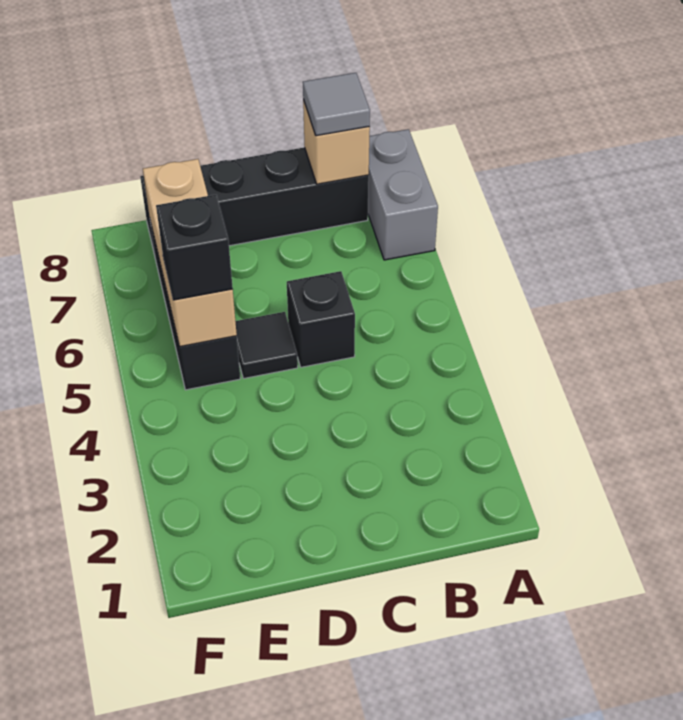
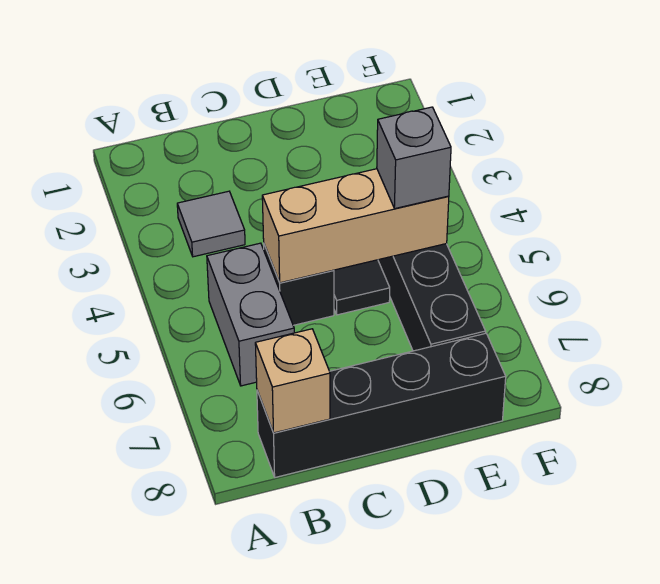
grey brick A7:A8 level 1 -> grey brick B5:B6 level 1
grey tile B8 level 3 -> grey tile B3 level 1
tan brick E5:E7 level 2 -> tan brick C5:E5 level 2
black brick E5 level 3 -> grey brick E5 level 3

